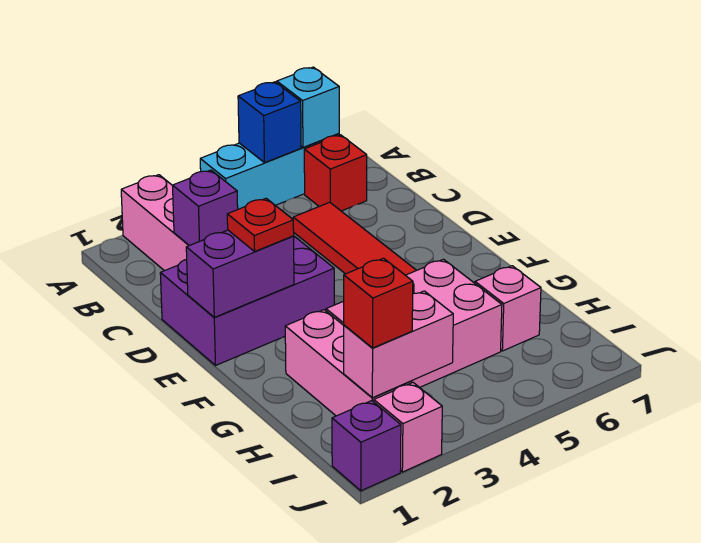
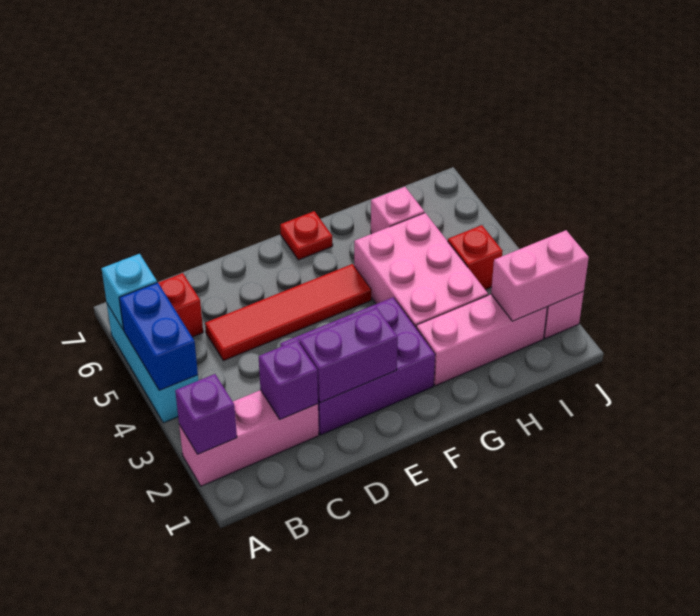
blue brick A5 level 2 -> blue brick A4:A5 level 2
purple brick D1:E3 level 1 -> purple brick D2:F3 level 1
purple brick E1:E2 level 2 -> purple brick D2:E2 level 2
red plate E2 level 3 -> red plate F7 level 1
pink brick I2:I3 level 2 -> pink brick I2:J2 level 2
red brick I2 level 3 -> red brick I4 level 1
purple brick J1 level 1 -> purple brick A2 level 2

